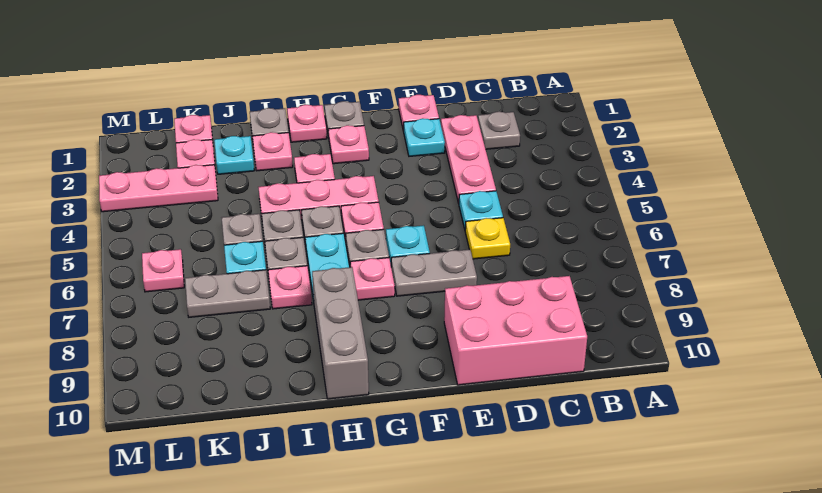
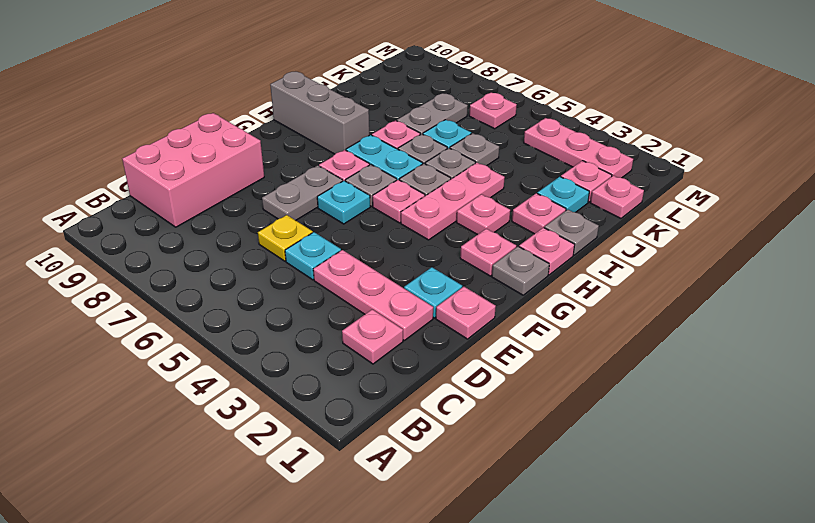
grey plate C2 level 1 -> pink plate C2 level 1
pink plate K3:M3 level 1 -> pink plate L2:L4 level 1

